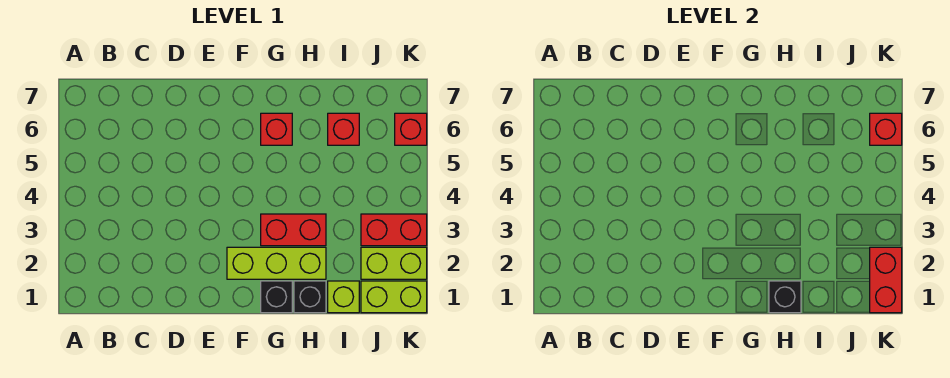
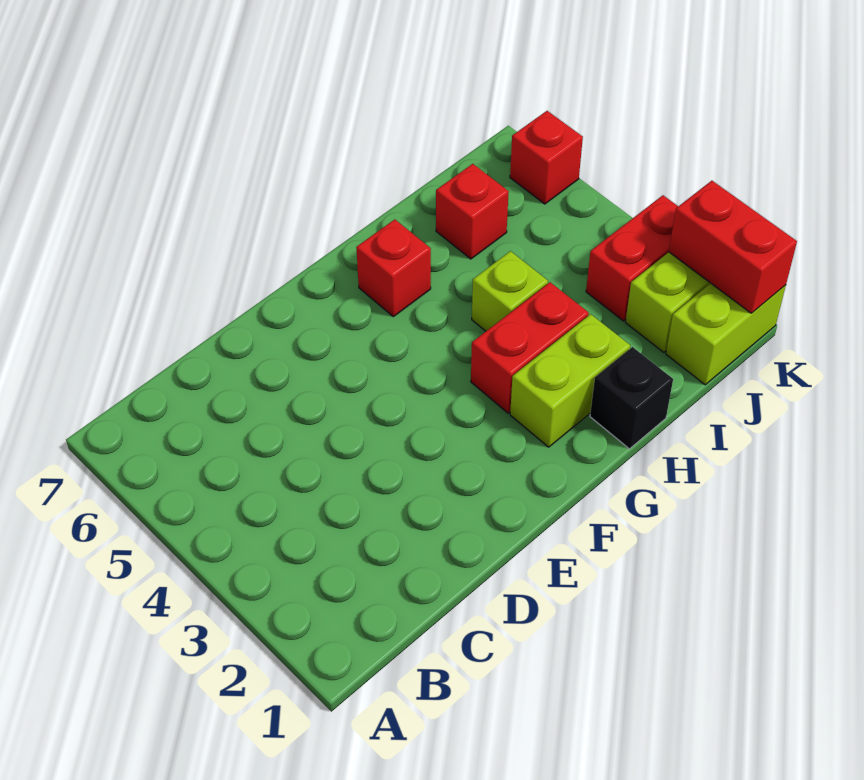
lime brick F2:H2 level 1 -> lime brick G2:H2 level 1
black brick G1 level 1 -> none
black brick H1 level 2 -> none
lime brick I1 level 1 -> lime brick H4 level 1
red brick K6 level 2 -> none

